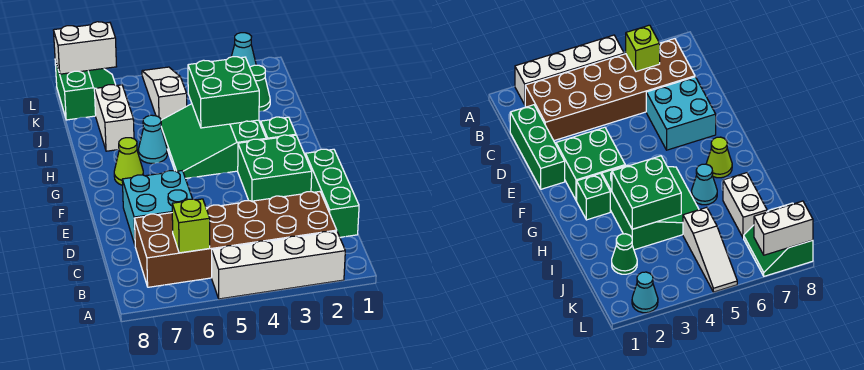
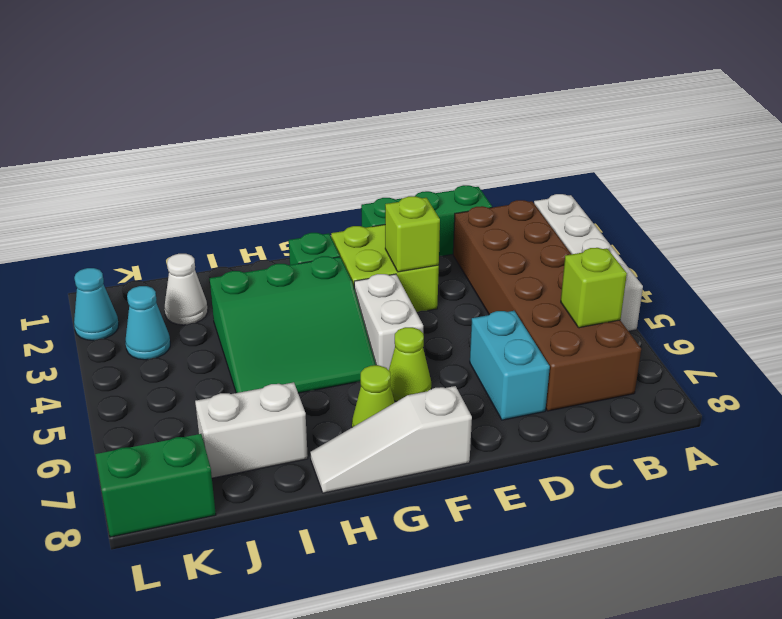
cyan brick D6:E7 level 1 -> cyan brick D6:D7 level 1
green brick E2:F3 level 1 -> lime brick E2:F3 level 1
none -> lime brick E3 level 2
none -> lime cone F6 level 1
green brick H3:I4 level 2 -> none
cyan cone H6 level 1 -> cyan cone K3 level 1
green cone J2 level 1 -> white cone J2 level 1
white slope J5:L5 level 1 top J -> white slope F8:H8 level 1 top F
white brick L7:L8 level 2 -> white brick F4:F5 level 1

